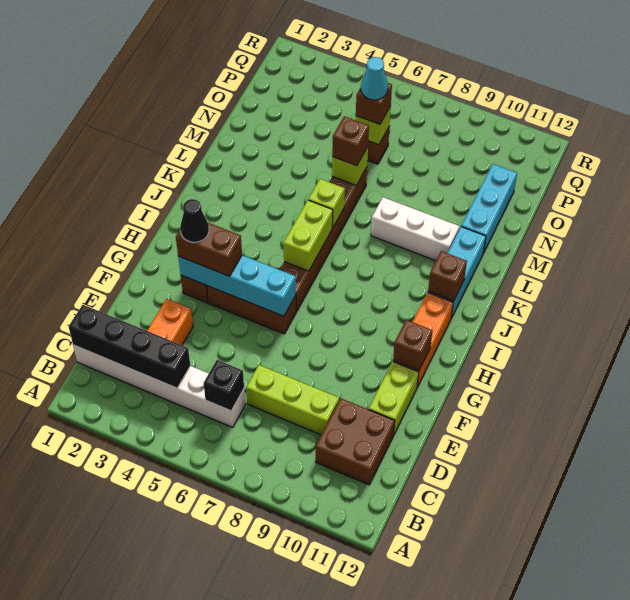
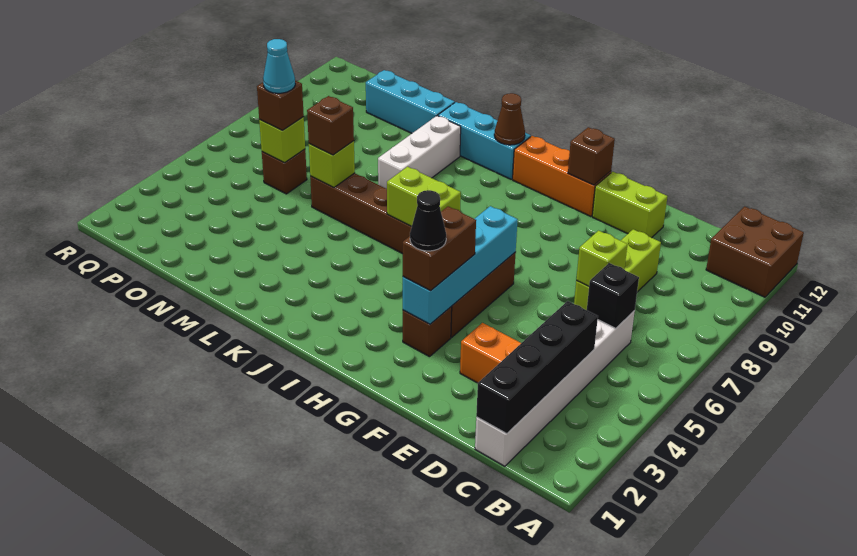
brown brick C10:D11 level 1 -> brown brick A11:B12 level 1
brown brick J11 level 2 -> brown cone J11 level 2
lime brick K6 level 2 -> lime brick D7 level 2

